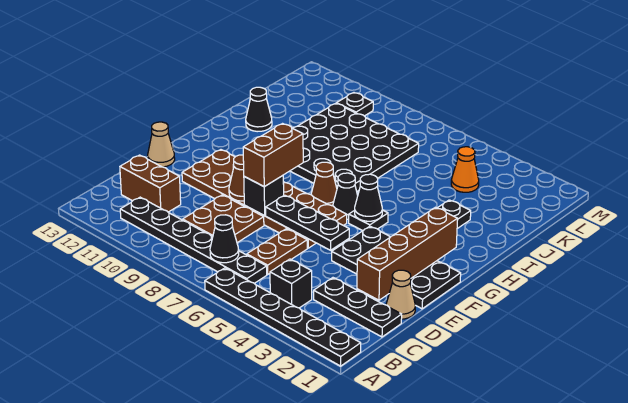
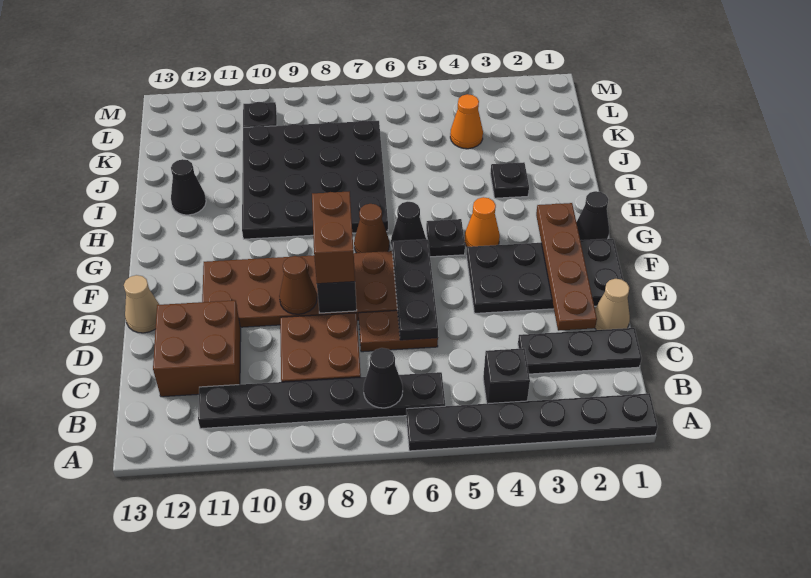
brown plate C6:D6 level 1 -> brown plate D6:D7 level 1
brown brick C11:C12 level 1 -> brown brick C11:D12 level 1
brown brick D2:G2 level 2 -> brown plate D2:G2 level 2
black plate E5:E7 level 2 -> black plate D6:F6 level 2
none -> orange cone G4 level 1
black cone G5 level 2 -> black cone G1 level 1

